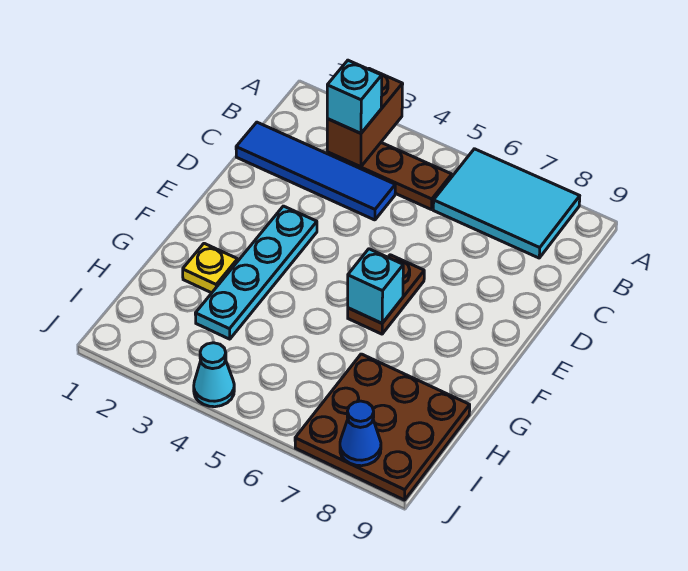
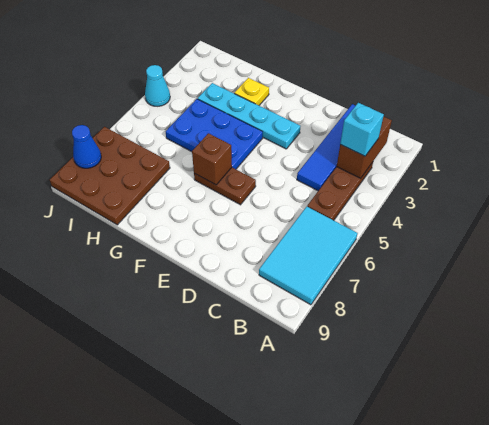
brown brick A3:B3 level 2 -> brown brick B2:B3 level 2
none -> blue plate F4:H5 level 1
cyan brick F6 level 2 -> brown brick F6 level 2

